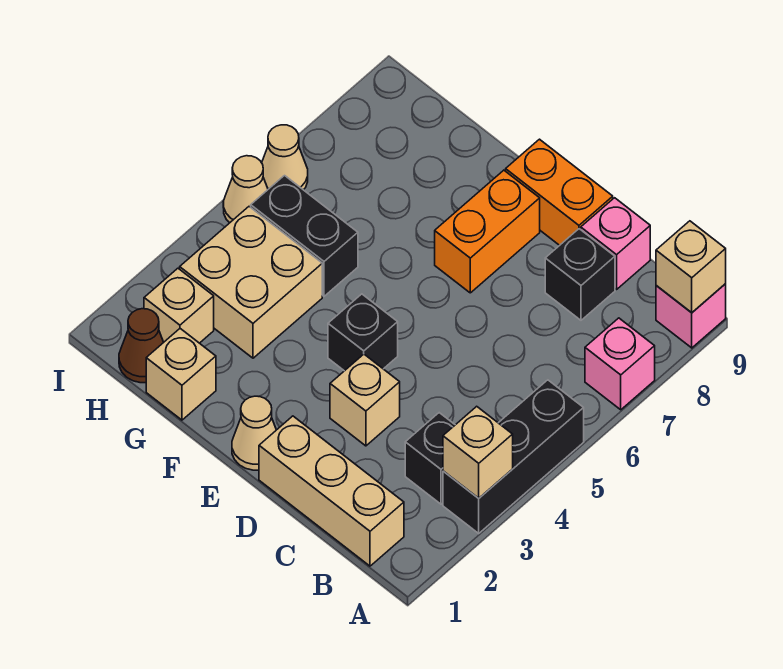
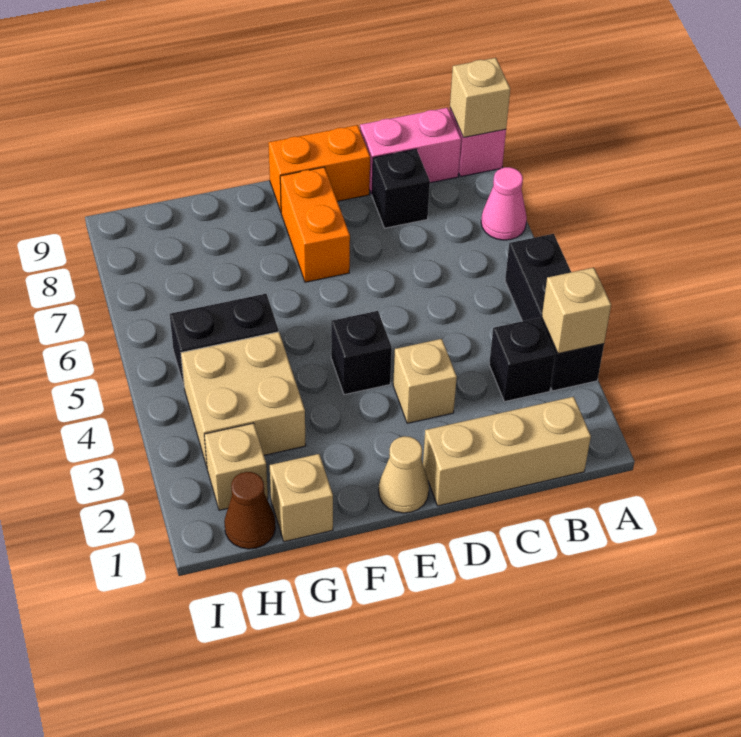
pink brick A7 level 1 -> pink cone A7 level 1
pink brick C9 level 1 -> pink brick B9:C9 level 1
tan cone I5 level 1 -> none
tan cone I6 level 1 -> none

